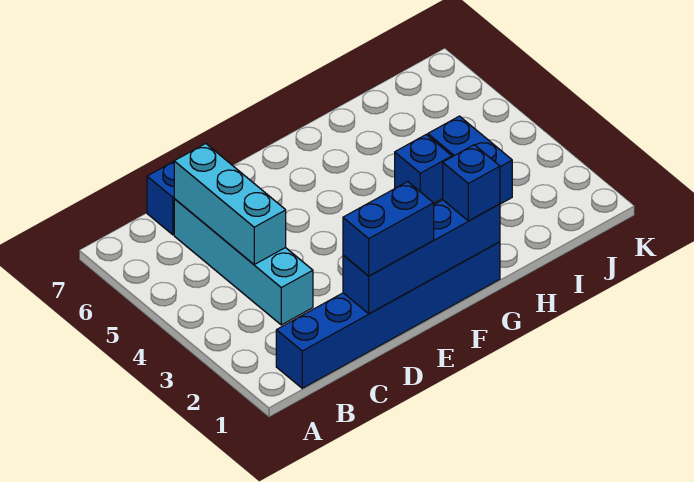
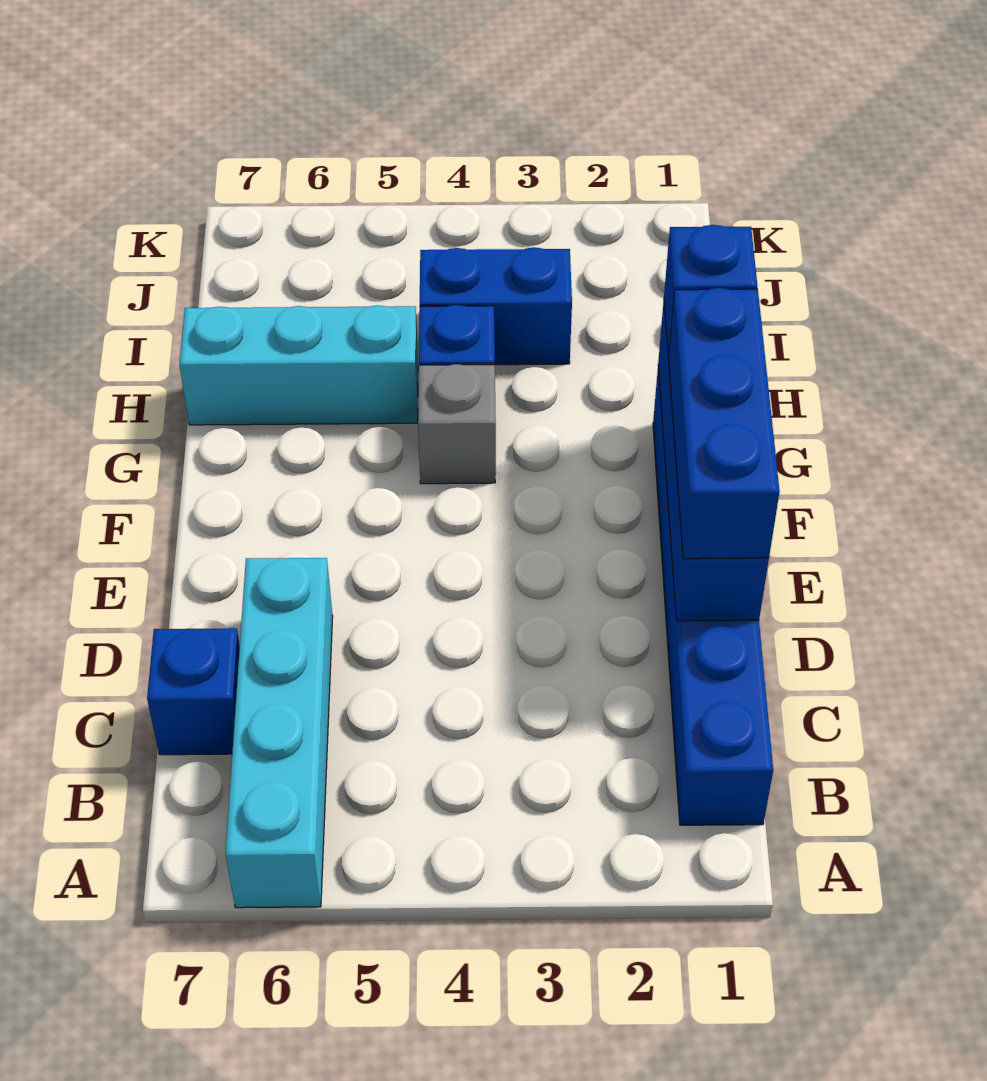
cyan brick C3:C6 level 1 -> cyan brick A6:D6 level 1
cyan brick C4:C6 level 2 -> cyan brick H5:H7 level 1
blue brick D1:E1 level 3 -> blue brick D1:F1 level 3
none -> grey brick G4 level 1

